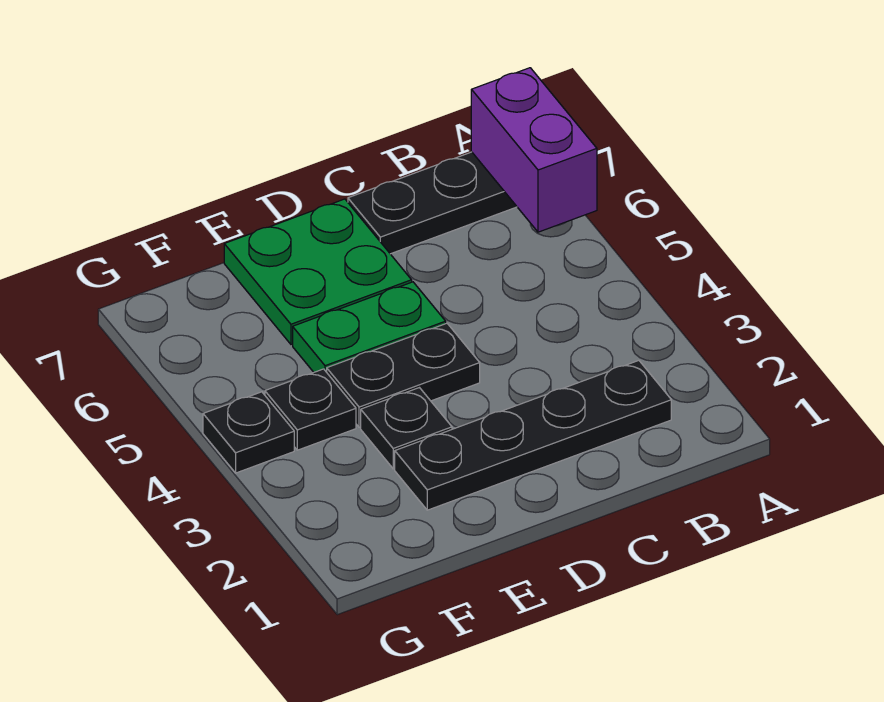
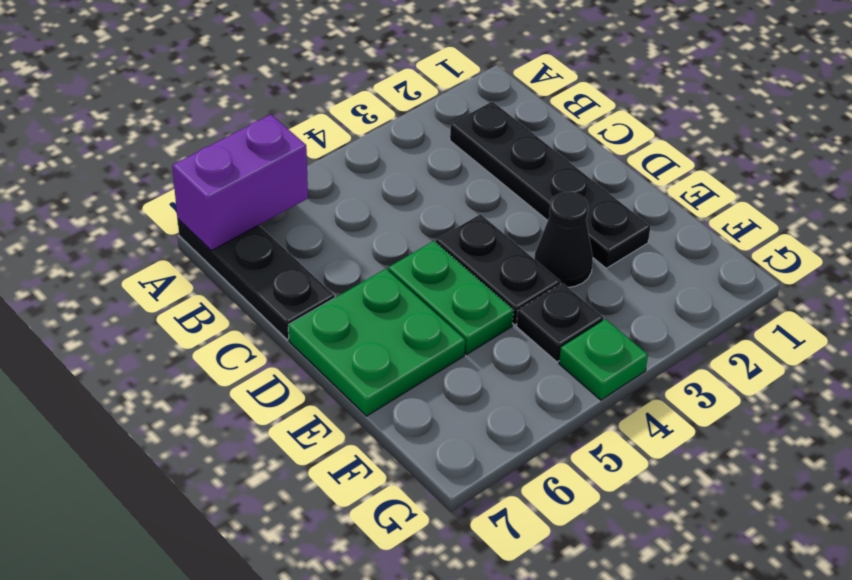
black plate E3 level 1 -> black cone E3 level 1
black plate G4 level 1 -> green plate G4 level 1

